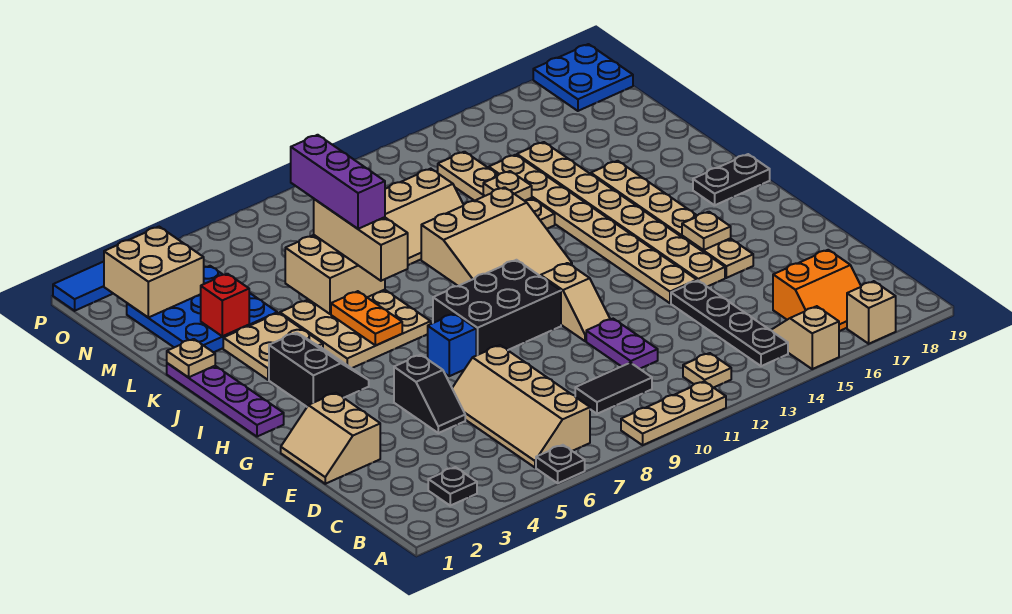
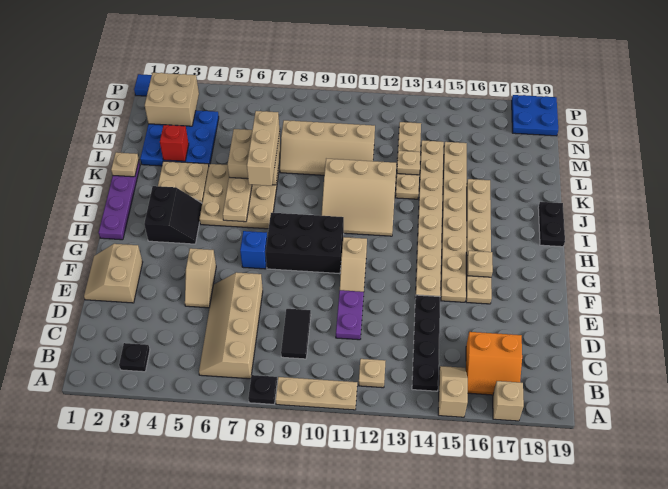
black plate A6 level 1 -> black plate A8 level 1
black tile C9:C10 level 1 -> black tile C9:D9 level 1
black slope E5:F5 level 1 top F -> tan slope E5:F5 level 1 top F
orange plate I6:J6 level 2 -> tan plate I6:J6 level 2
black plate I18:I19 level 1 -> black plate I19:J19 level 1
purple brick K7:M7 level 4 -> none

